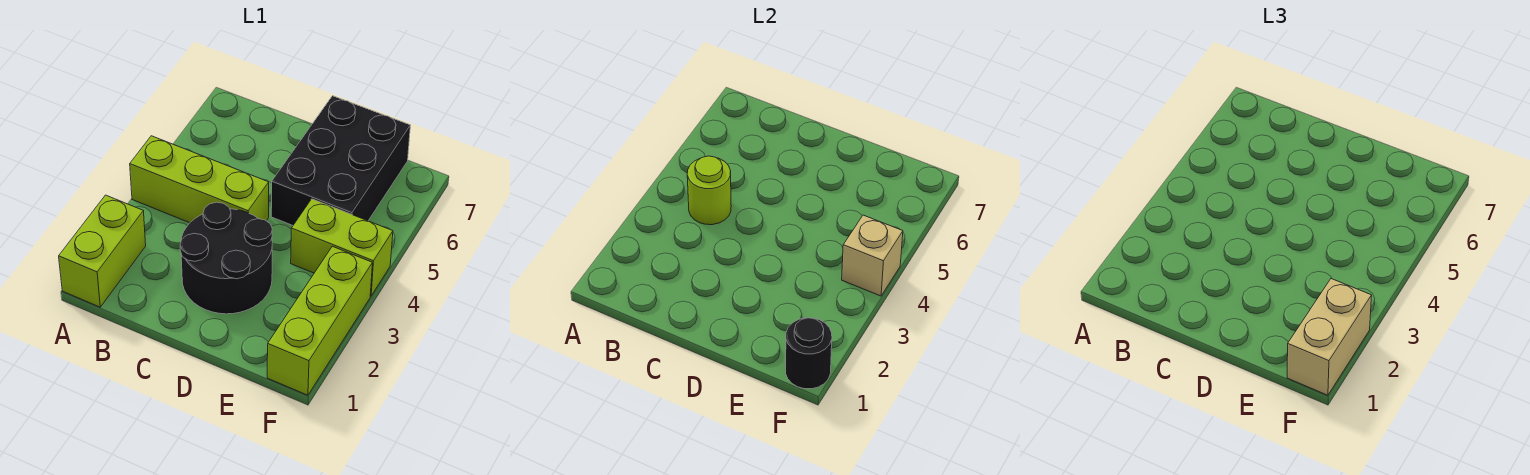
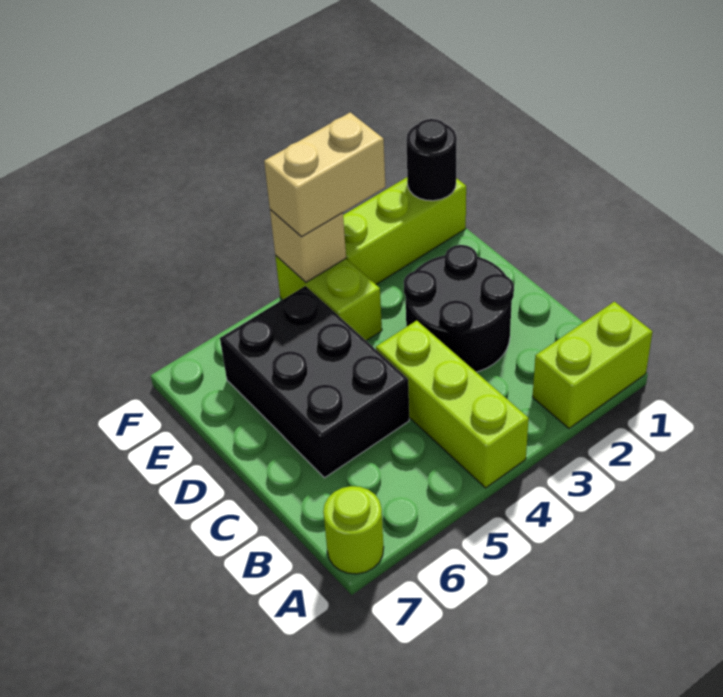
lime round brick B4 level 2 -> lime round brick A7 level 1
black brick D5:E7 level 1 -> black brick C5:E6 level 1
tan brick F1:F2 level 3 -> tan brick F3:F4 level 3

